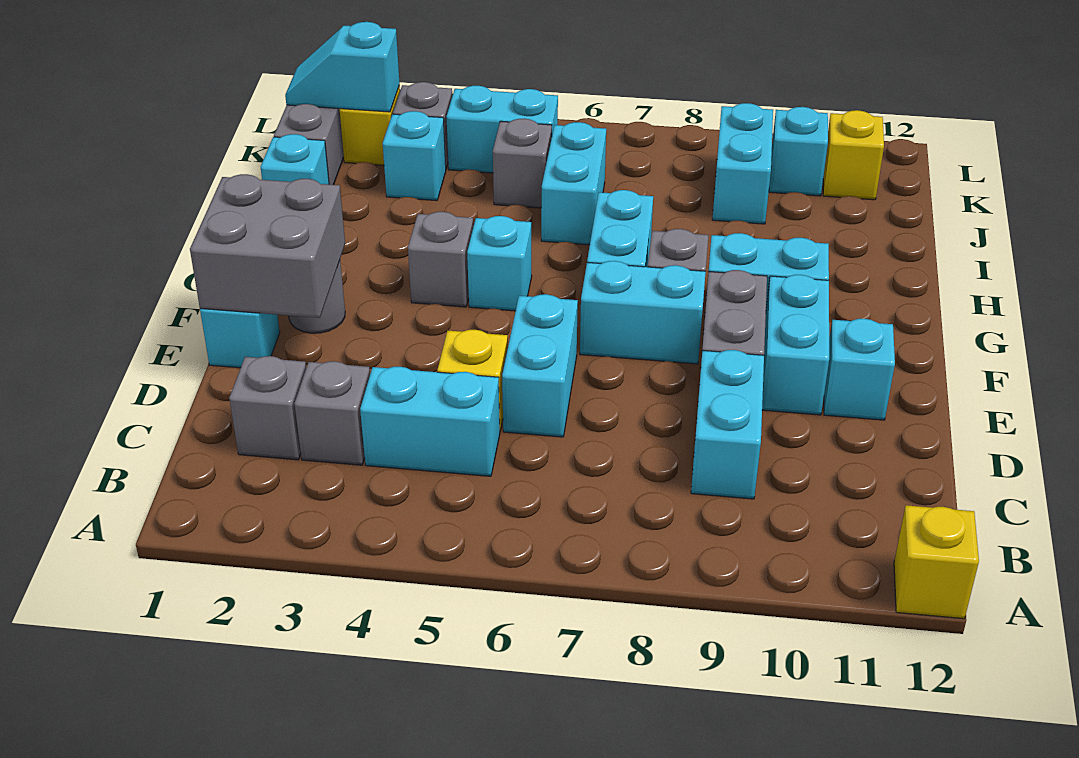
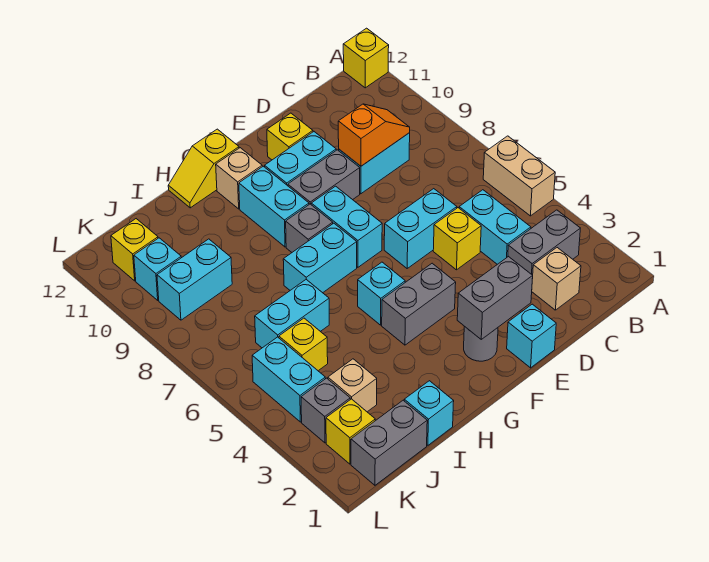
none -> tan brick A5:A6 level 1
grey brick C2 level 1 -> tan brick C2 level 1
grey brick C3 level 1 -> grey brick B3:C3 level 1
none -> orange slope C9:D9 level 2 top D
grey brick E1:F2 level 2 -> grey brick E2:F2 level 2
cyan brick E11 level 1 -> yellow brick E11 level 1
grey brick G4 level 1 -> grey brick F4:G4 level 1
none -> tan brick G11 level 1
none -> yellow slope G12:H12 level 1 top G
cyan brick J3 level 1 -> tan brick J3 level 1
grey brick J5 level 1 -> yellow brick J5 level 1
cyan slope K1:K2 level 2 top 2 -> none

